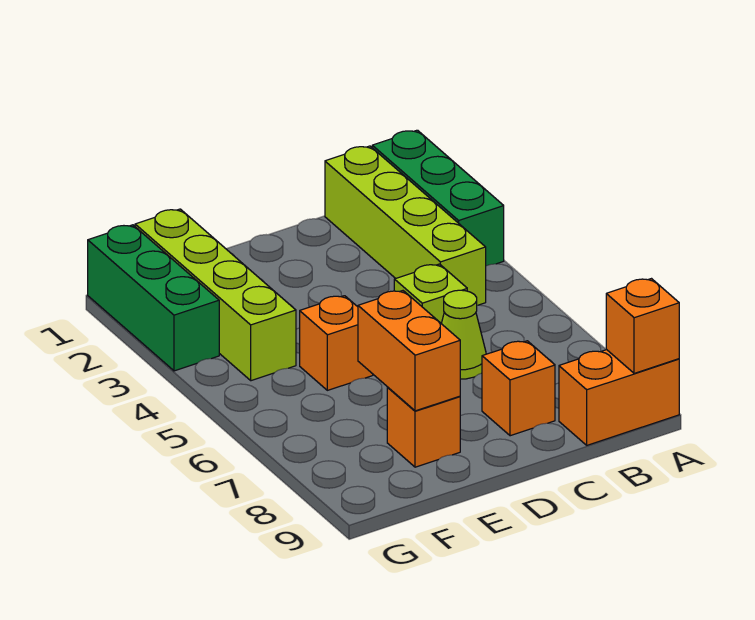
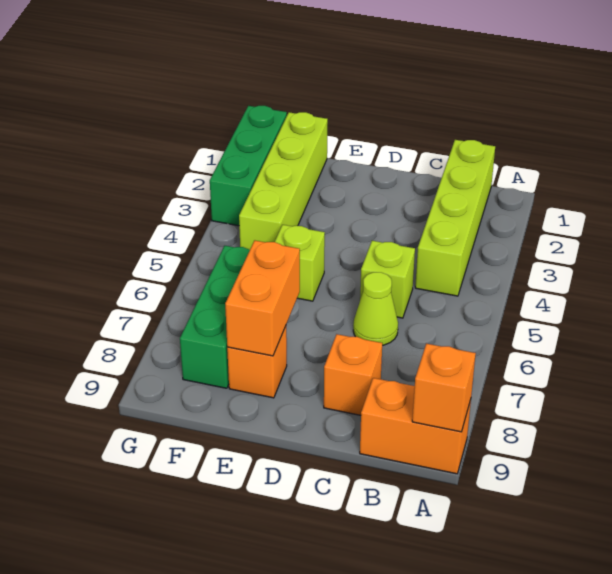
green brick A1:A3 level 1 -> green brick F6:F8 level 1
orange brick E5 level 1 -> lime brick E5 level 1

